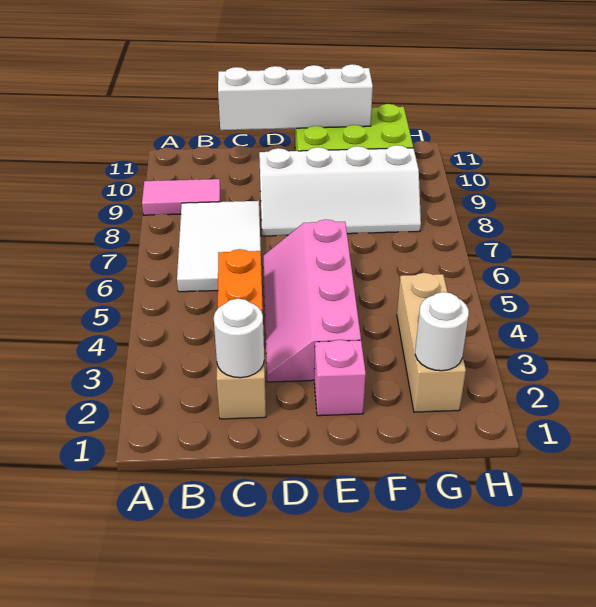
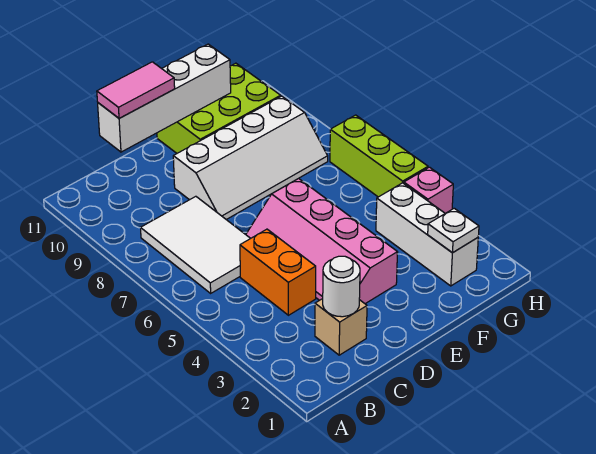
pink tile A9:B9 level 1 -> pink tile C11:D11 level 3
pink brick E2 level 1 -> pink brick H4 level 1
tan brick G2:G4 level 1 -> white brick G2:G4 level 1
white round brick G2 level 2 -> white plate G2 level 2
none -> lime brick H5:H7 level 1

